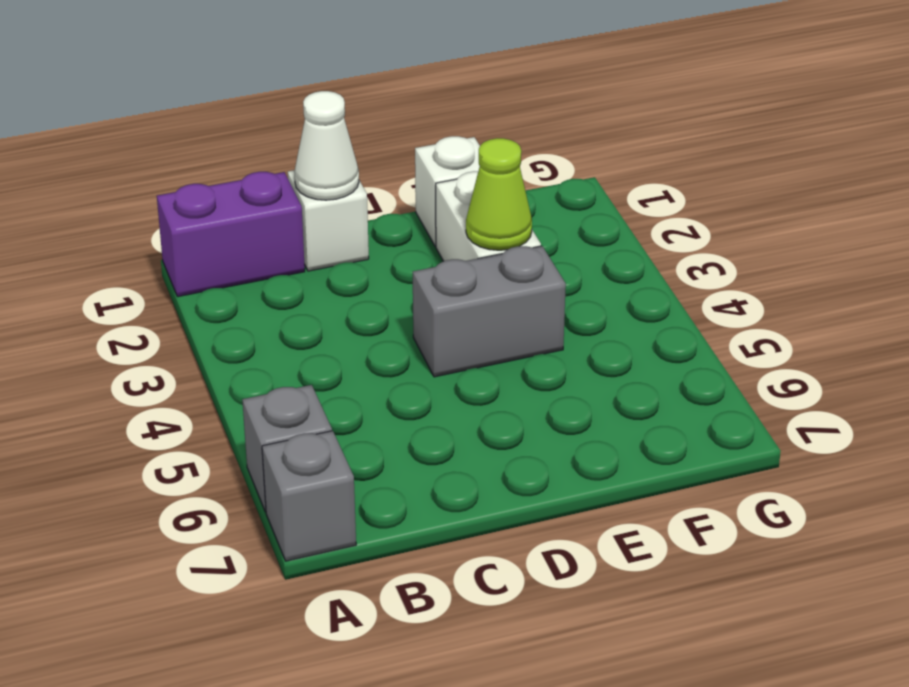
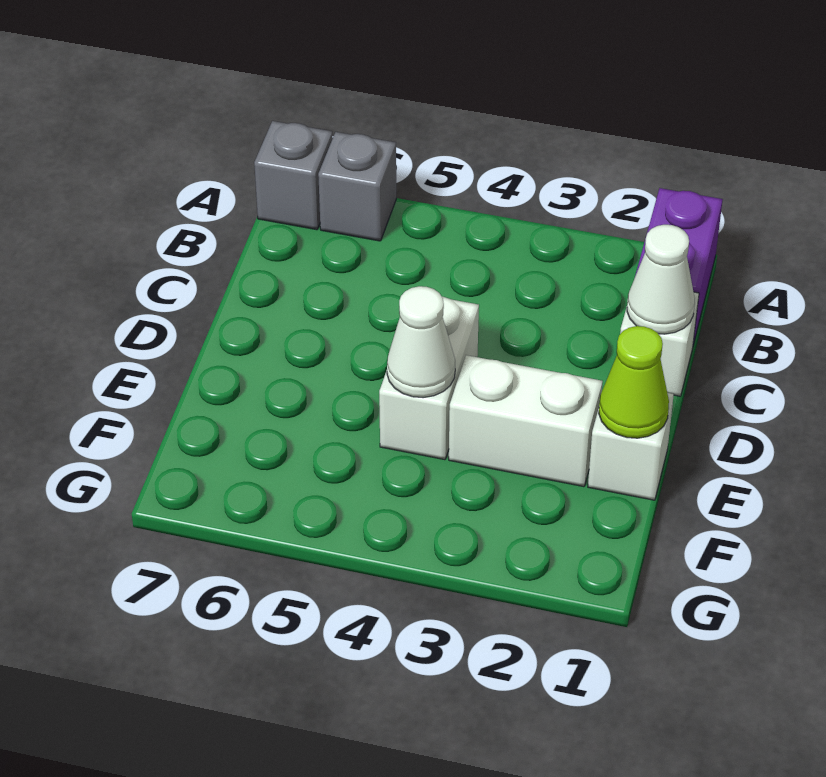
grey brick D4:E4 level 1 -> white brick D4:E4 level 1
lime cone E3 level 2 -> lime cone E1 level 2
none -> white cone E4 level 2

